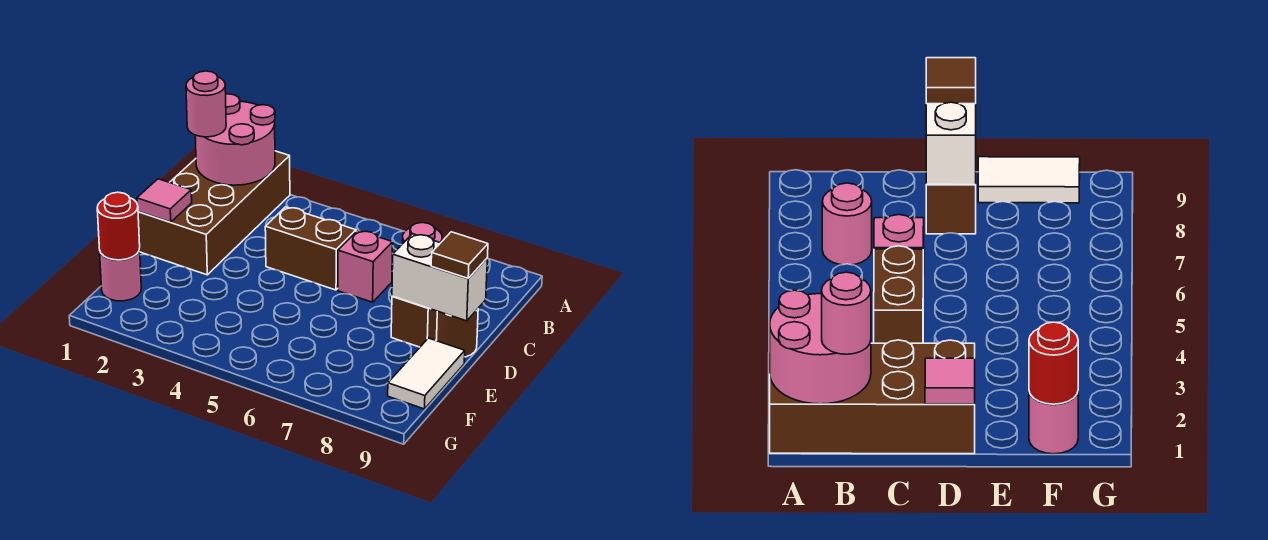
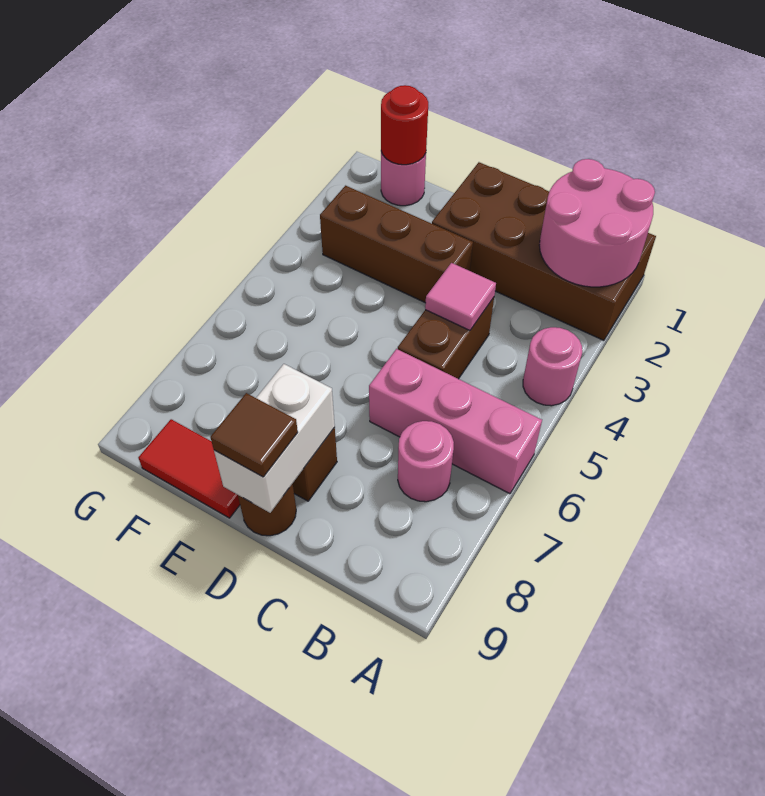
pink round brick B1 level 3 -> pink round brick A4 level 1
pink brick C6 level 1 -> pink brick A6:C6 level 1
pink tile D1 level 2 -> pink tile C4 level 2
none -> brown brick D3:F3 level 1
white tile E9:F9 level 1 -> red tile E9:F9 level 1

